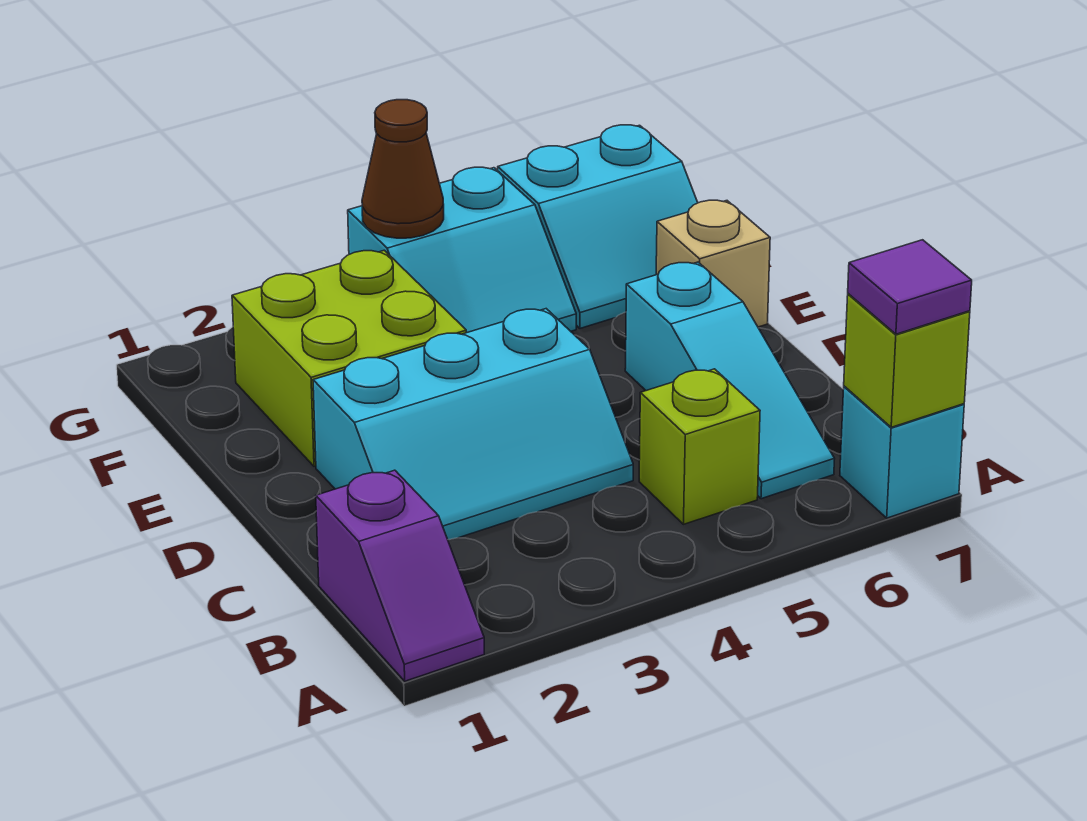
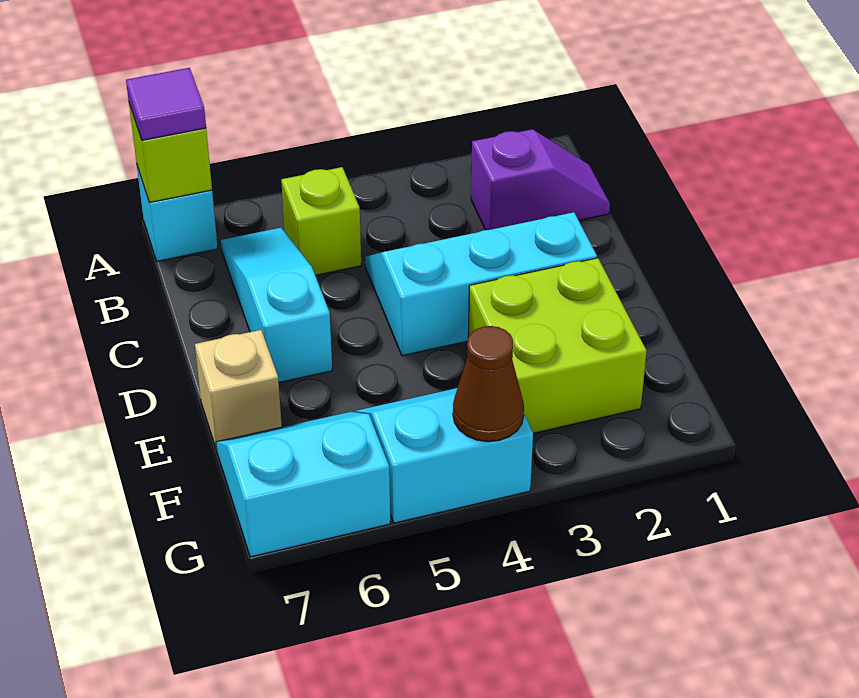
purple slope A1:B1 level 1 top B -> purple slope B1:B2 level 1 top 2

